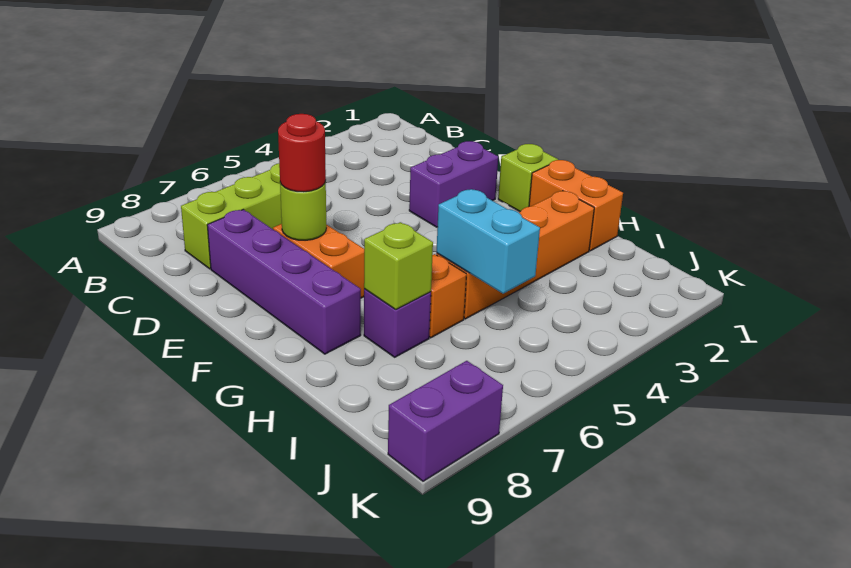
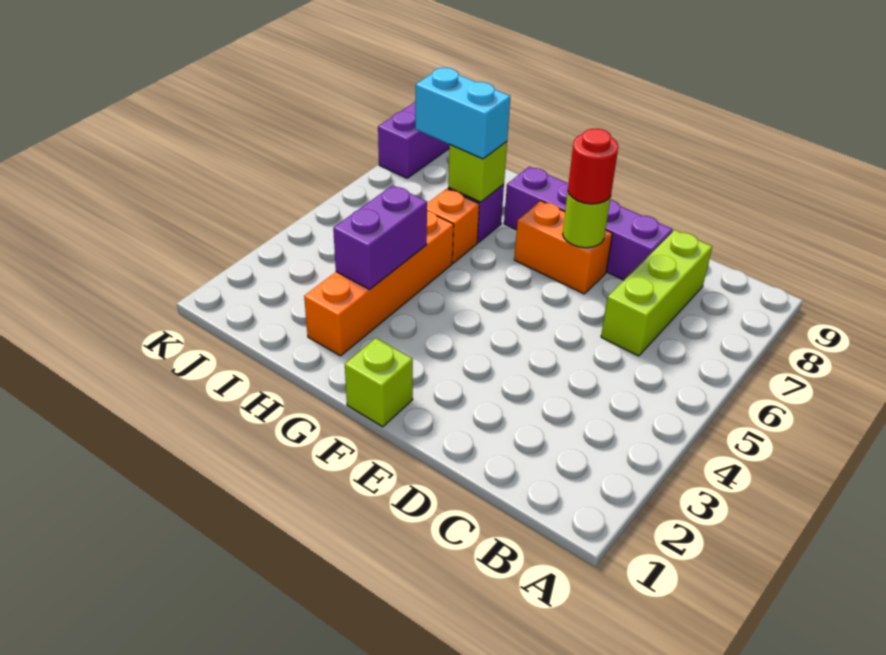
purple brick E2:E3 level 1 -> purple brick H3:H4 level 2
orange brick G1:H1 level 1 -> none
cyan brick H5:I5 level 2 -> cyan brick H7:I7 level 3

